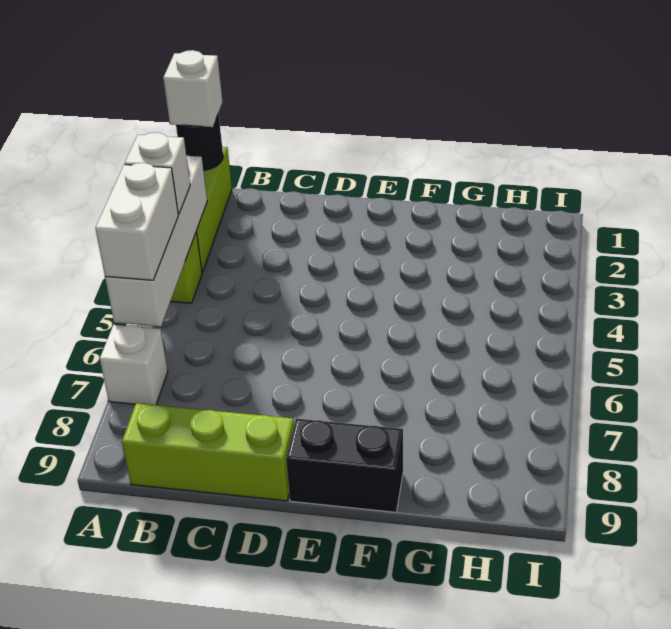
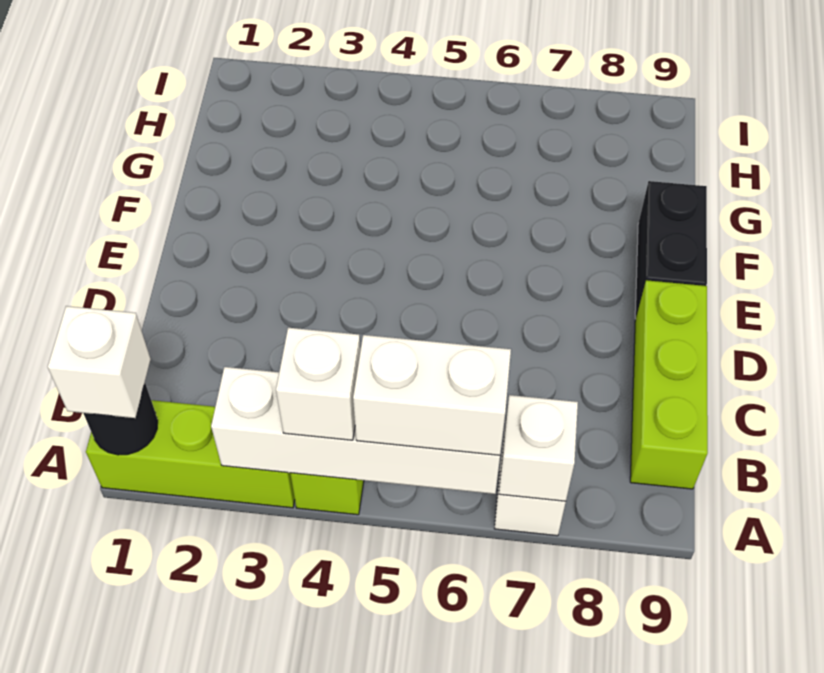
none -> white brick A7 level 2

